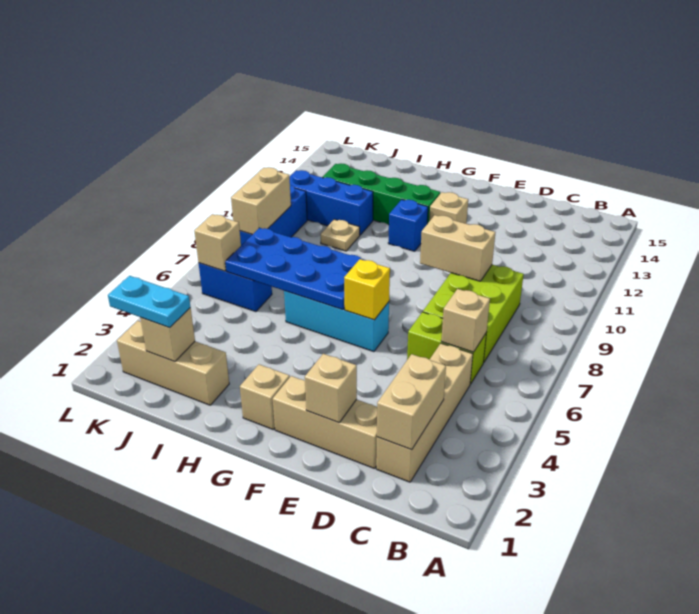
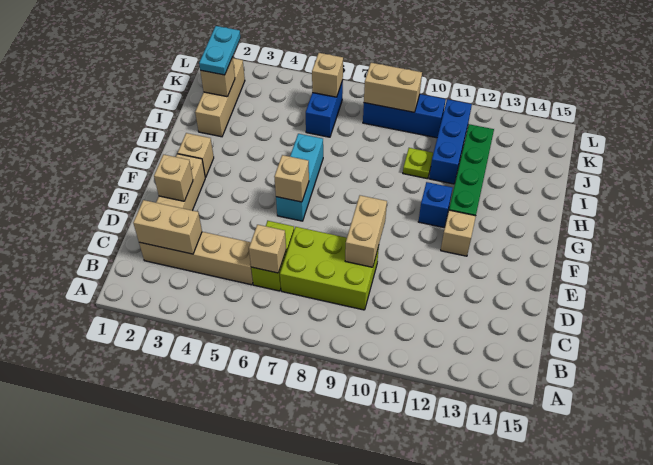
yellow brick F6 level 2 -> tan brick F6 level 2
blue plate G6:J7 level 2 -> none
tan plate I10 level 1 -> lime plate I10 level 1

